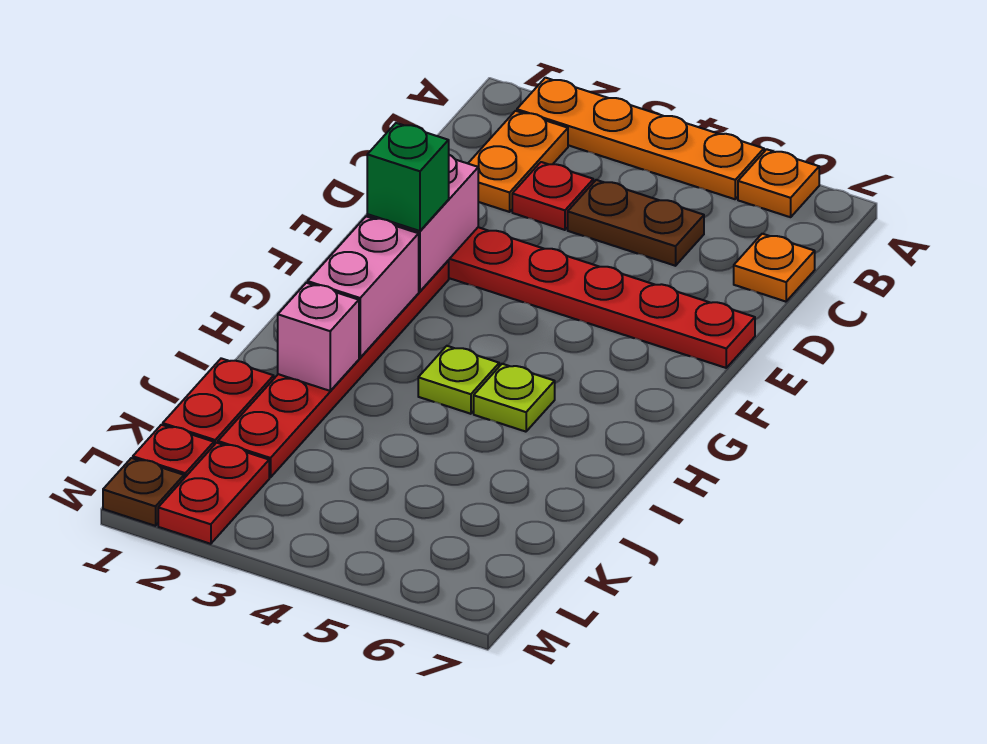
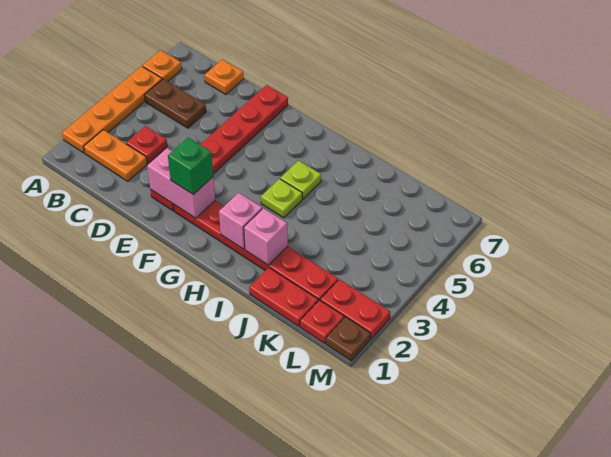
brown plate C4:C5 level 1 -> brown plate B5:C5 level 1
pink brick G2:H2 level 2 -> pink brick H2 level 2

